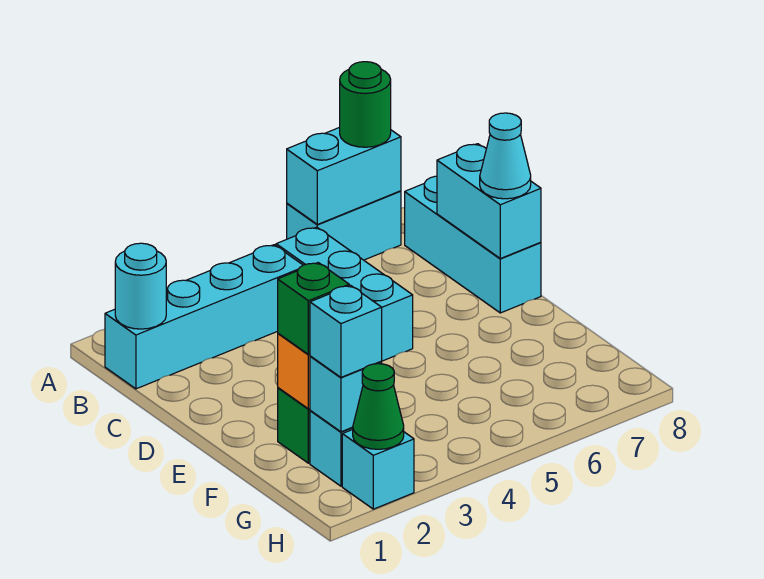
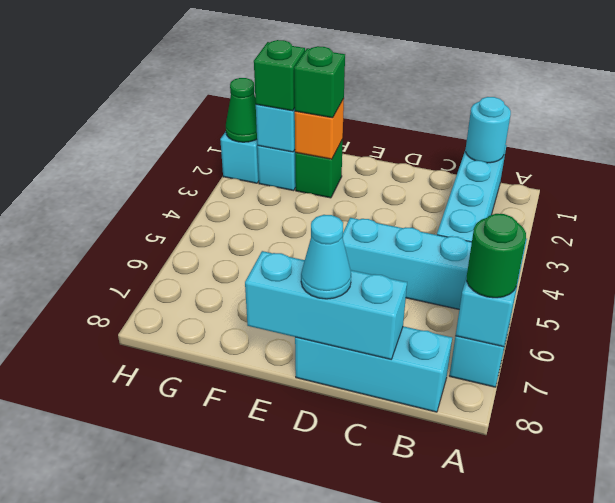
cyan brick C8:D8 level 2 -> cyan brick C8:E8 level 2
cyan brick G2 level 3 -> green brick G2 level 3

